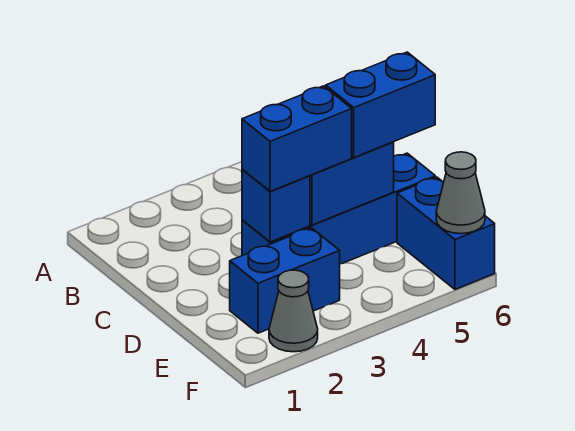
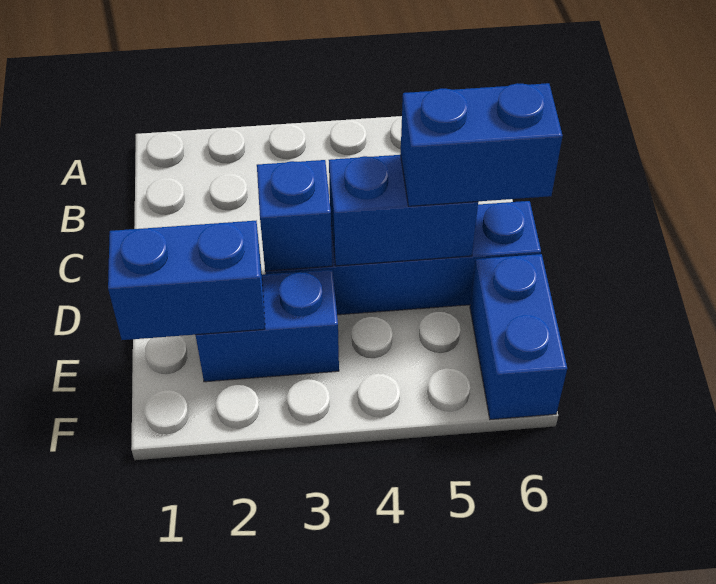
blue brick D3:D4 level 3 -> blue brick E1:E2 level 2
grey cone F2 level 1 -> none
grey cone F6 level 2 -> none

